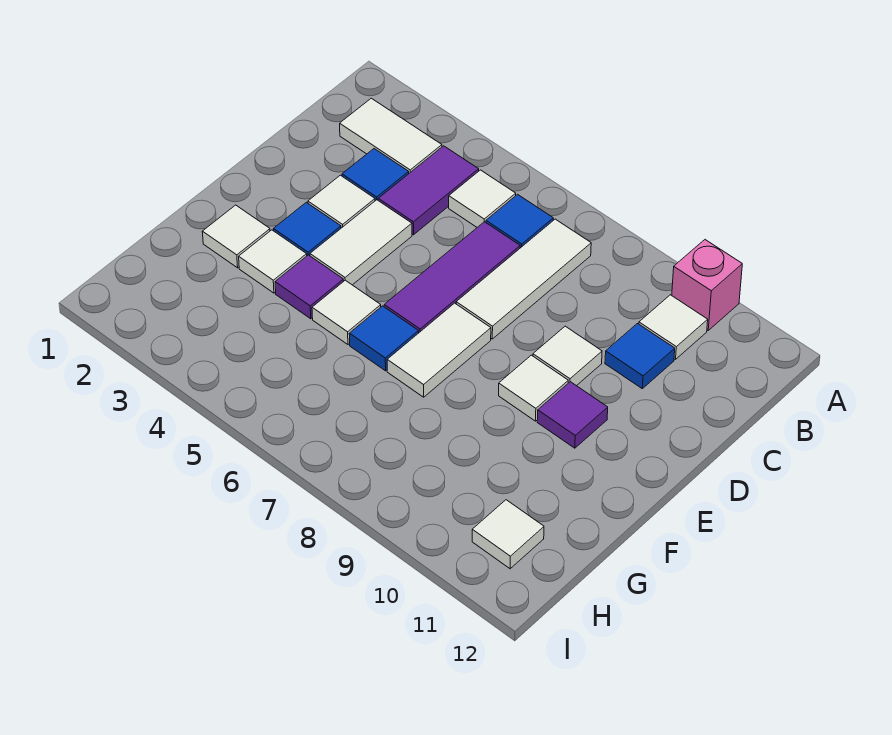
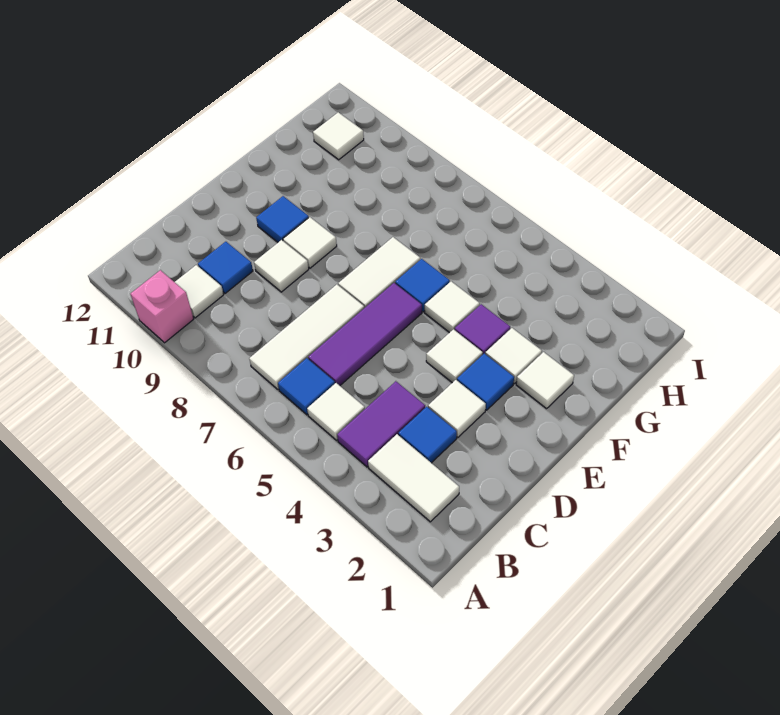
white tile D4:E4 level 1 -> white tile E4 level 1
purple tile E10 level 1 -> blue tile E10 level 1

